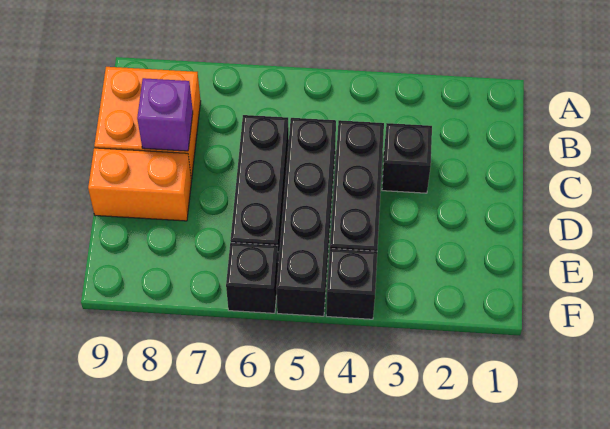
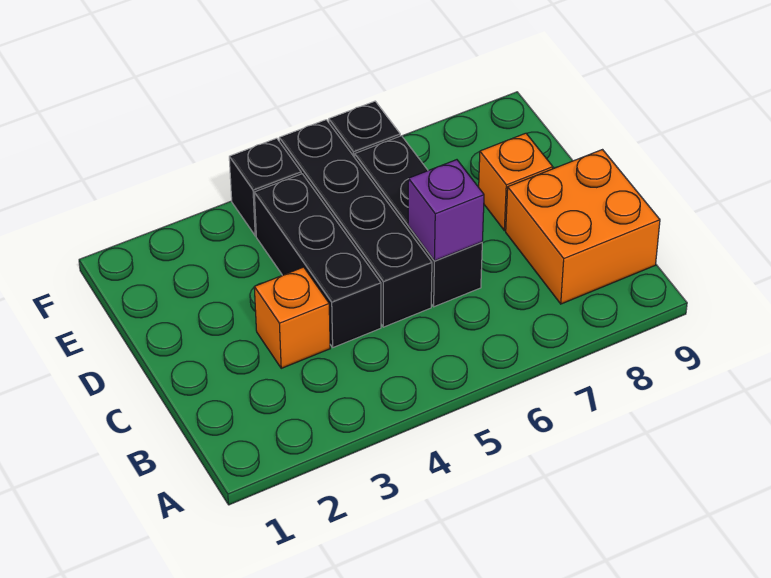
black brick C3 level 1 -> orange brick C3 level 1
purple brick C8 level 2 -> purple brick C6 level 2
orange brick D8:D9 level 1 -> orange brick D8 level 1

